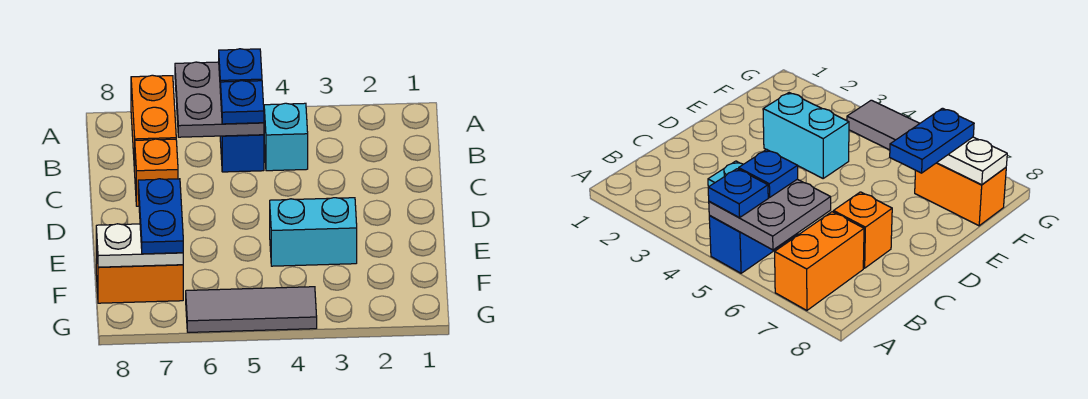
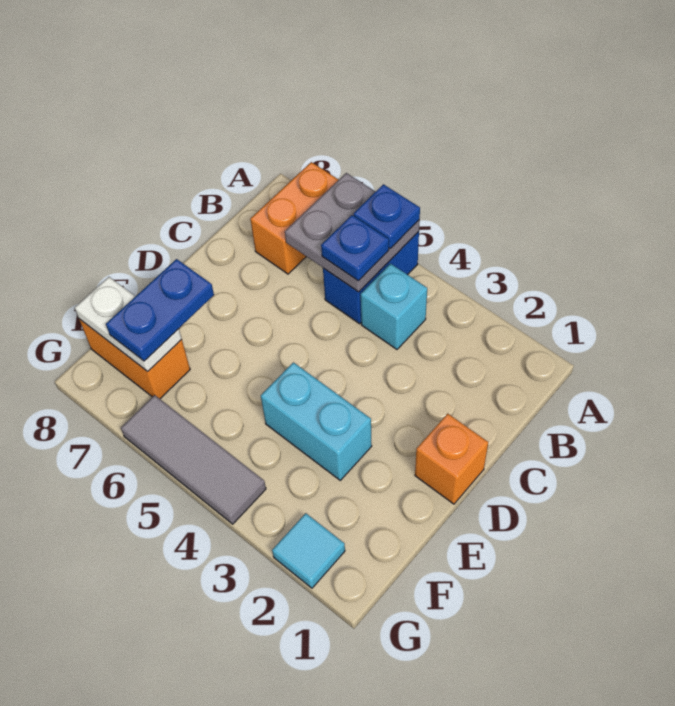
orange brick C7 level 1 -> orange brick D1 level 1
none -> cyan tile G2 level 1

